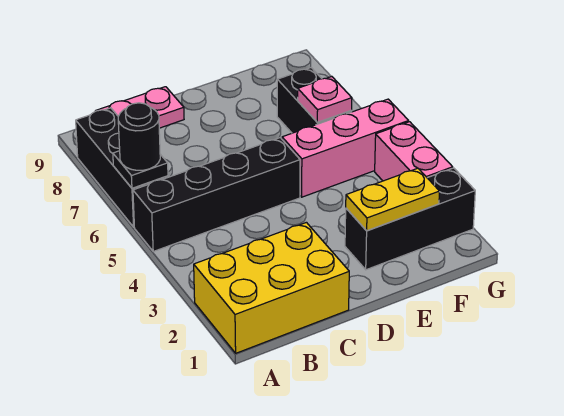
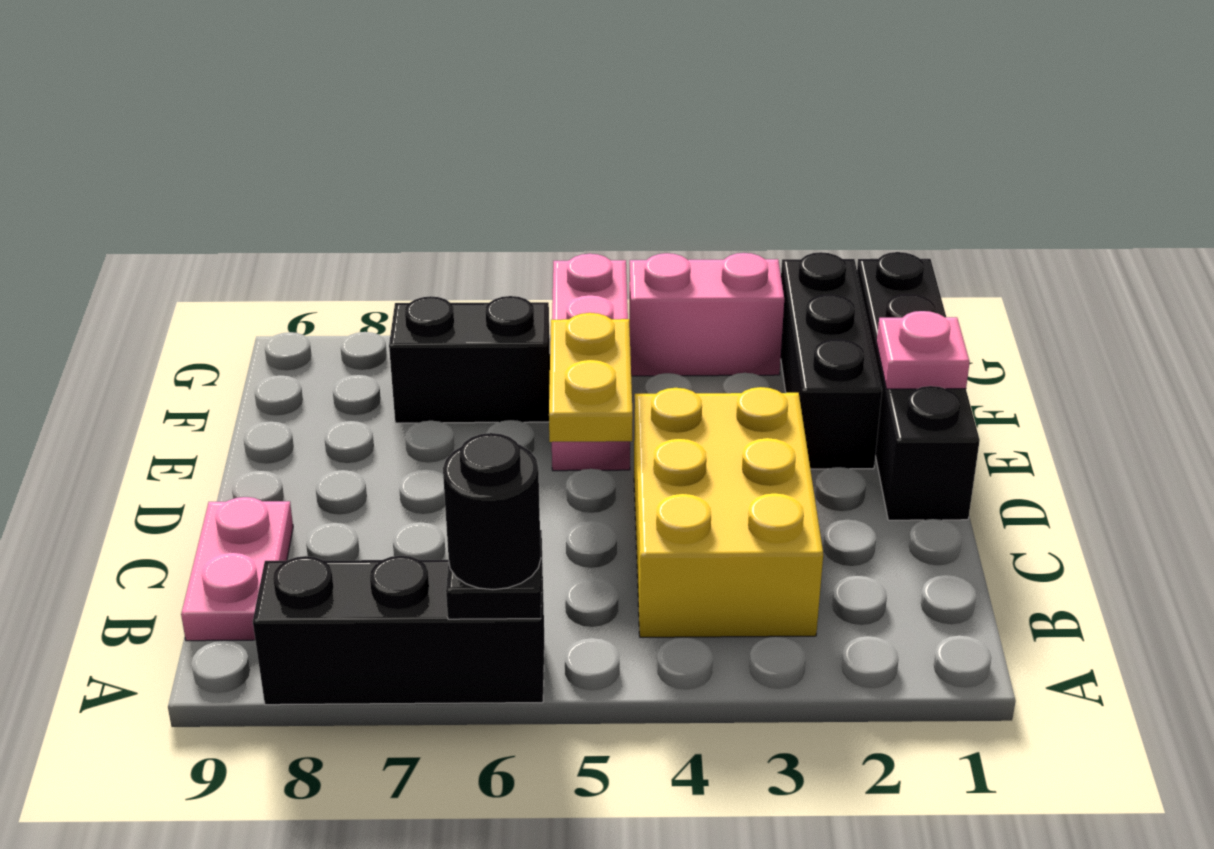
yellow brick A1:C2 level 1 -> yellow brick B3:D4 level 1
black brick A5:D5 level 1 -> black brick D1:G1 level 1
yellow plate E2:F2 level 2 -> yellow plate D5:E5 level 2
pink plate F6 level 2 -> pink plate E1 level 2

